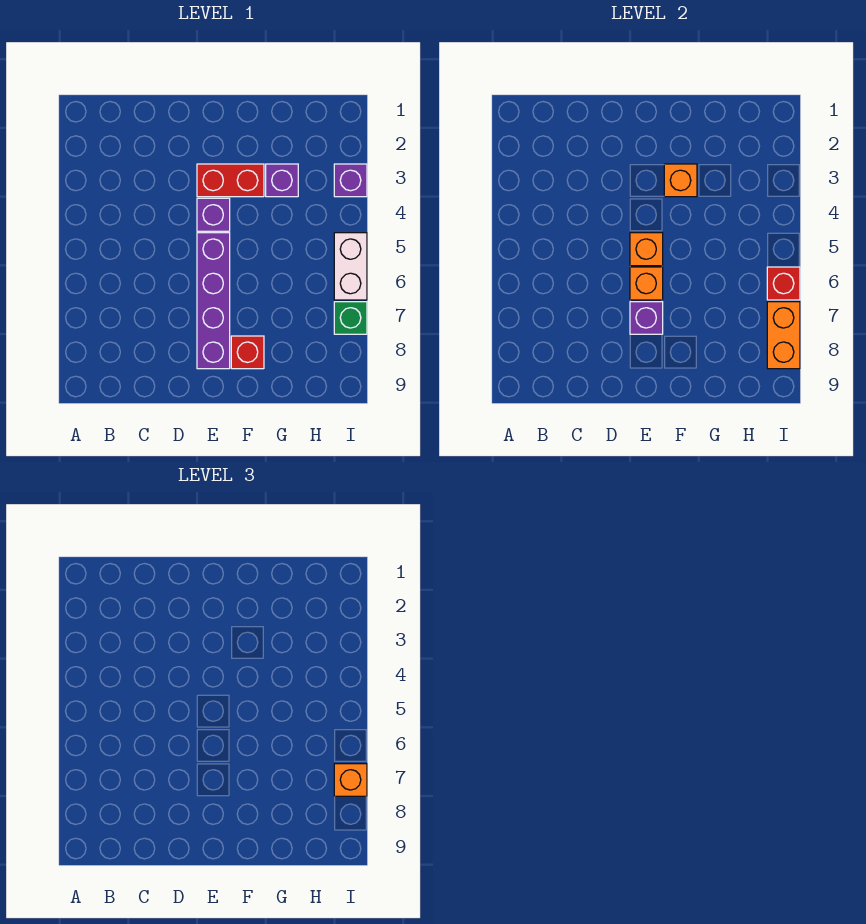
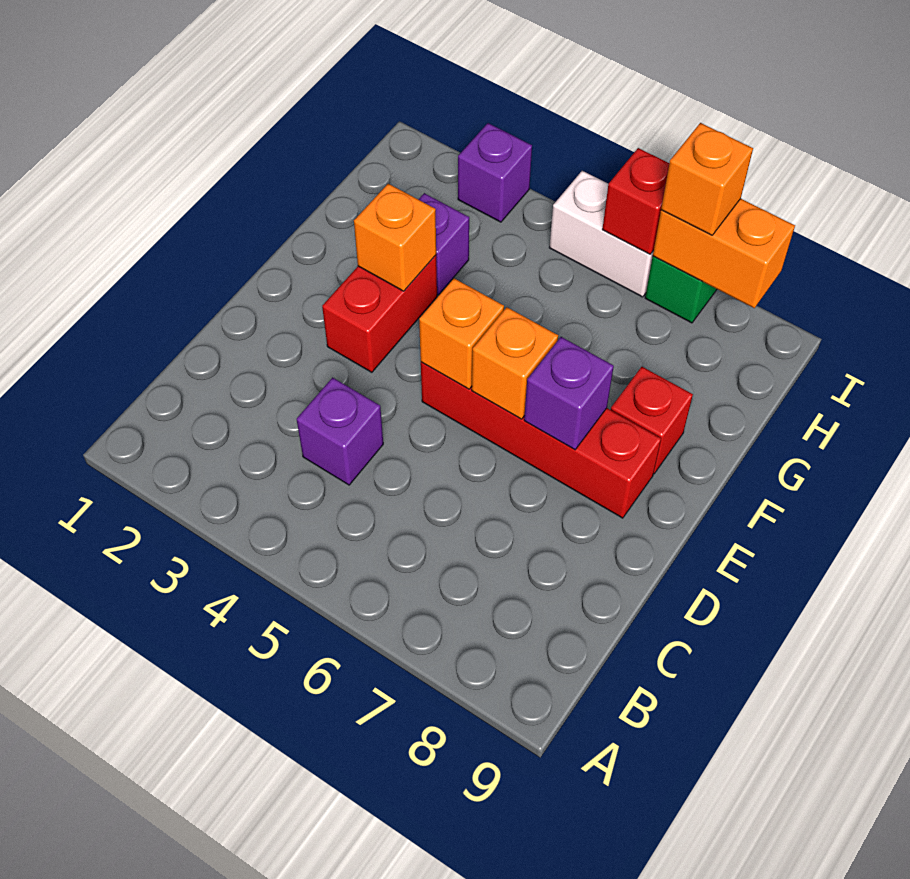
purple brick E4 level 1 -> purple brick C4 level 1
purple brick E5:E8 level 1 -> red brick E5:E8 level 1

